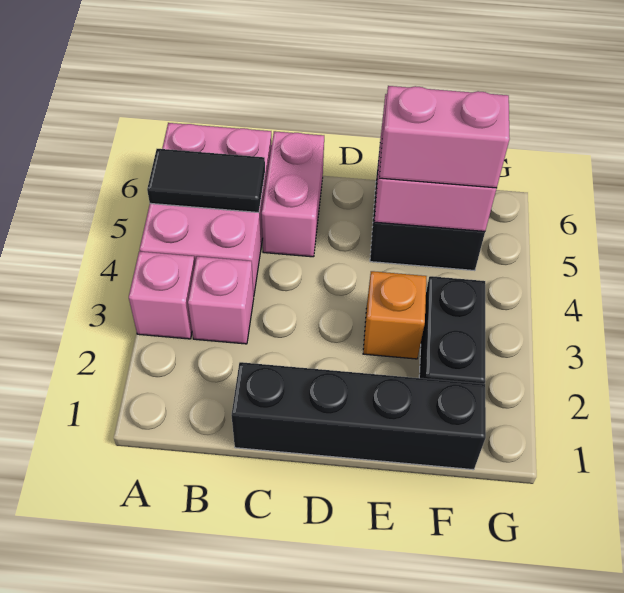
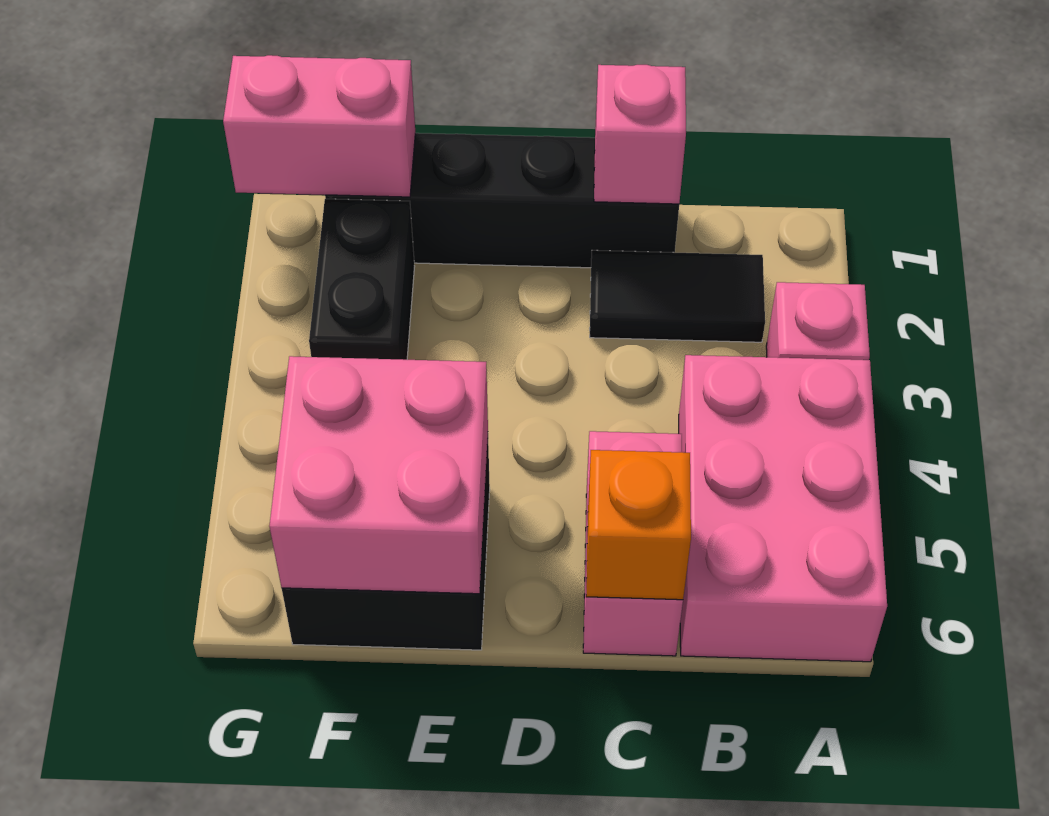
black tile A5:B5 level 2 -> black tile B2:C2 level 1
pink brick B3 level 1 -> pink brick C1 level 2
orange brick E3 level 1 -> orange brick C6 level 2
pink brick E5:F5 level 3 -> pink brick F1:G1 level 2

